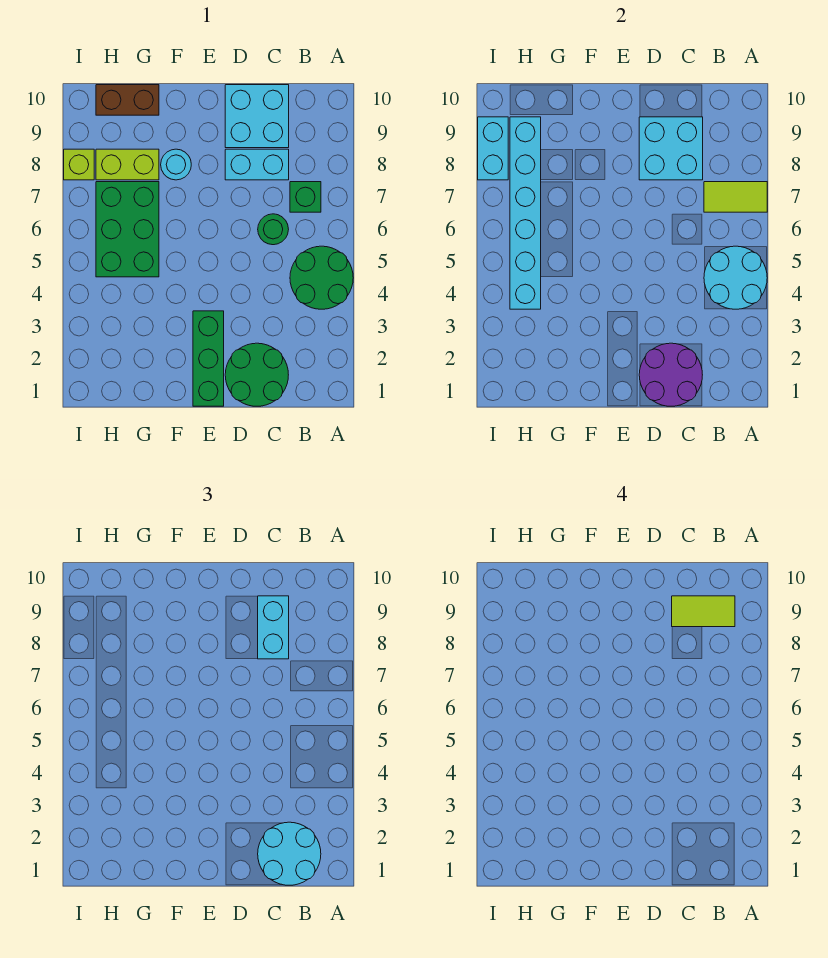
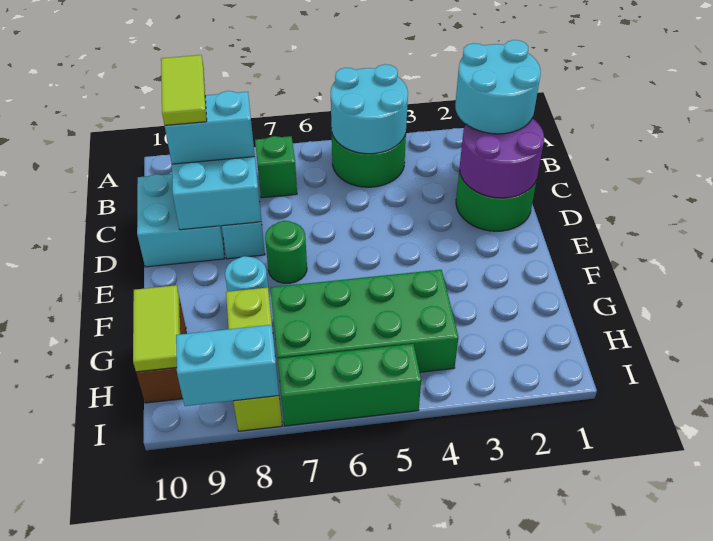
lime tile A7:B7 level 2 -> lime tile G10:H10 level 2
green round brick C6 level 1 -> green round brick E7 level 1
green brick E1:E3 level 1 -> green brick I5:I7 level 1
green brick G5:H7 level 1 -> green brick G4:H7 level 1
cyan brick H4:H9 level 2 -> none

